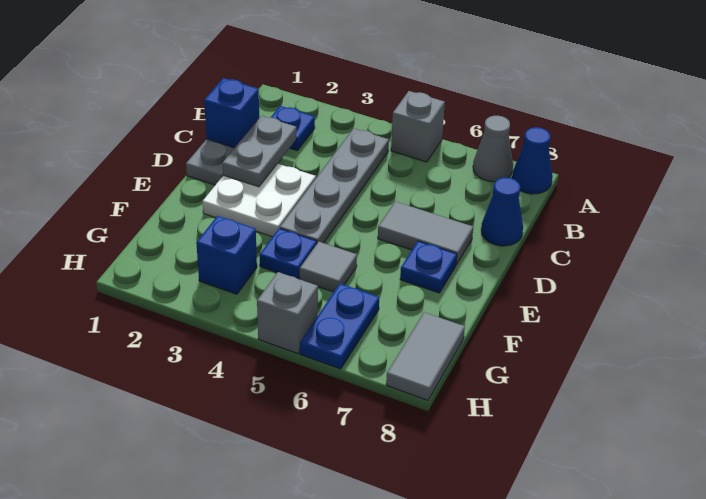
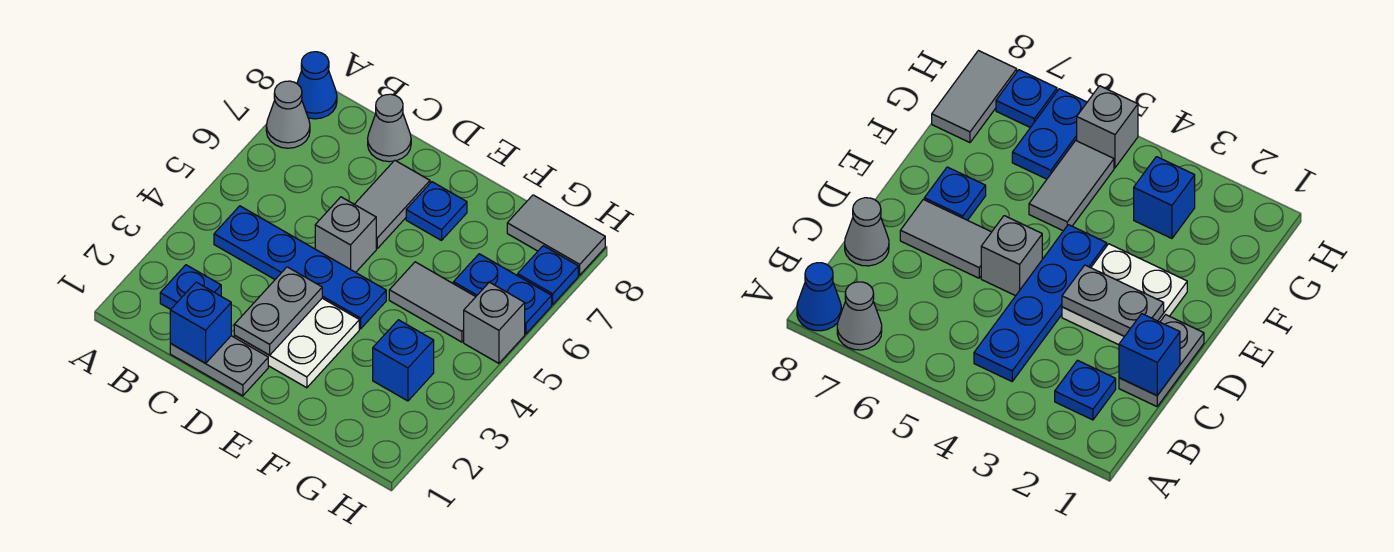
grey brick A5 level 1 -> grey brick D5 level 1
grey plate B4:E4 level 1 -> blue plate B4:E4 level 1
grey plate C2:D2 level 2 -> grey plate D2:D3 level 2
blue cone C8 level 1 -> grey cone C8 level 1
blue plate F4 level 1 -> blue plate H7 level 1
grey tile F5 level 1 -> grey tile F5:G5 level 1

